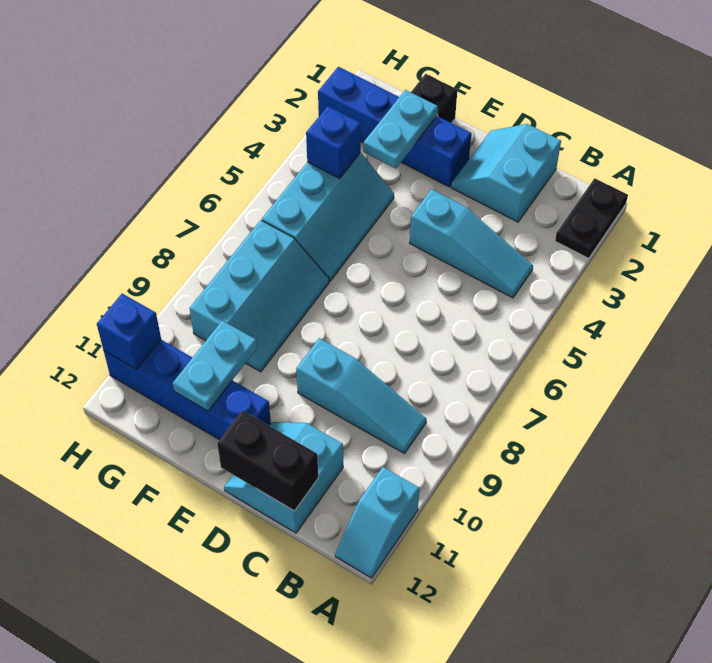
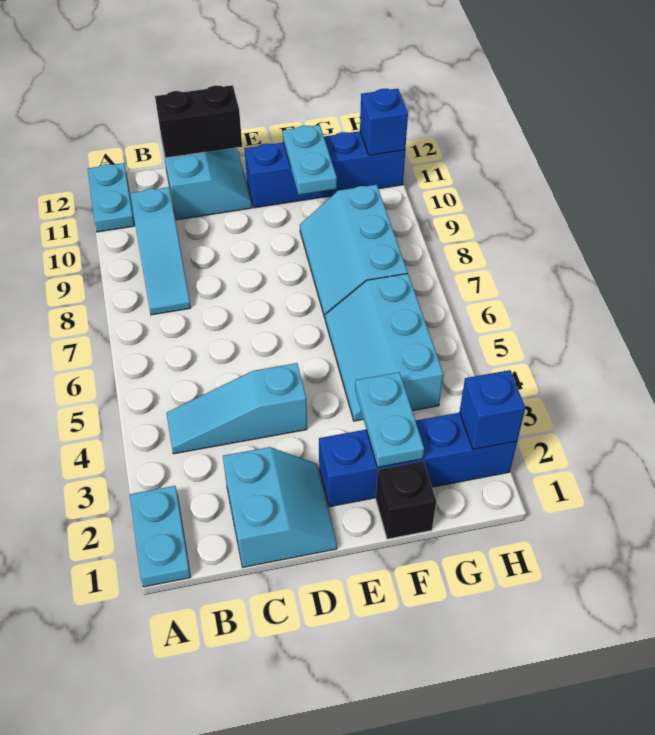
black plate A1:A2 level 1 -> cyan plate A1:A2 level 1
cyan slope A11:A12 level 1 top 11 -> cyan plate A11:A12 level 1
cyan slope B9:D9 level 1 top D -> cyan slope B8:B10 level 1 top 10
blue brick G4 level 2 -> blue brick H2 level 2

